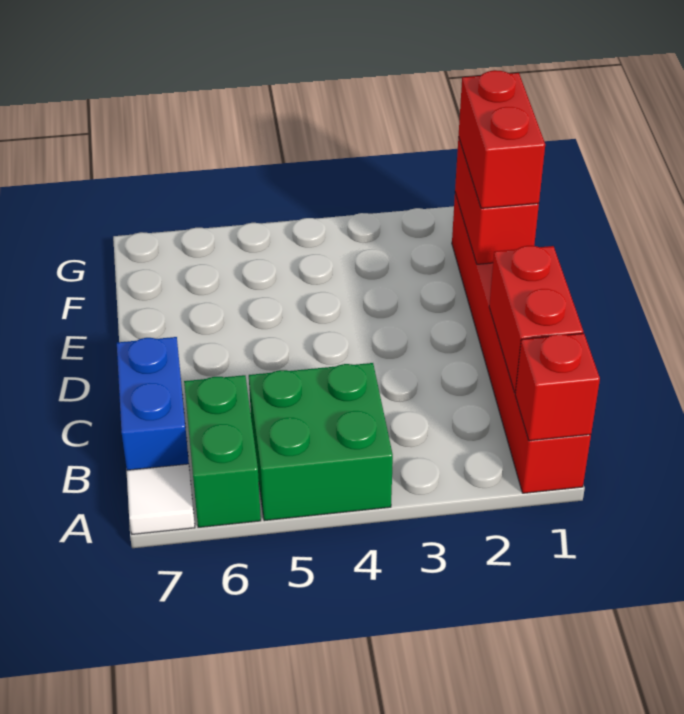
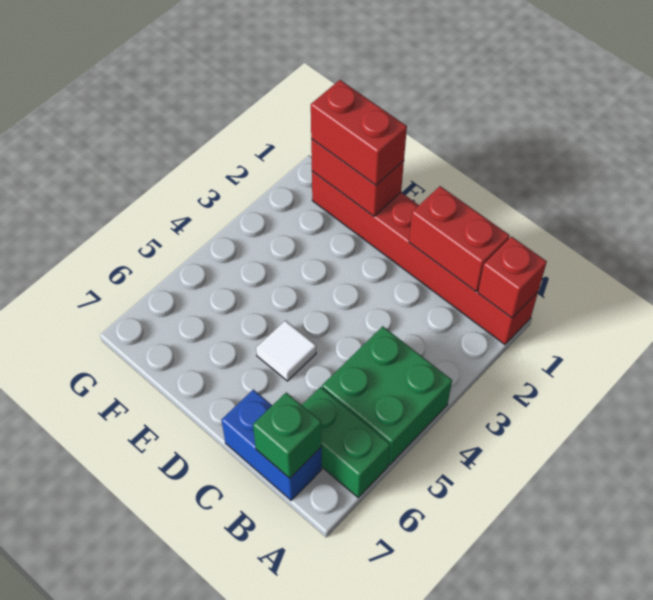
white tile A7 level 1 -> white tile D5 level 1
none -> green brick B7 level 2

